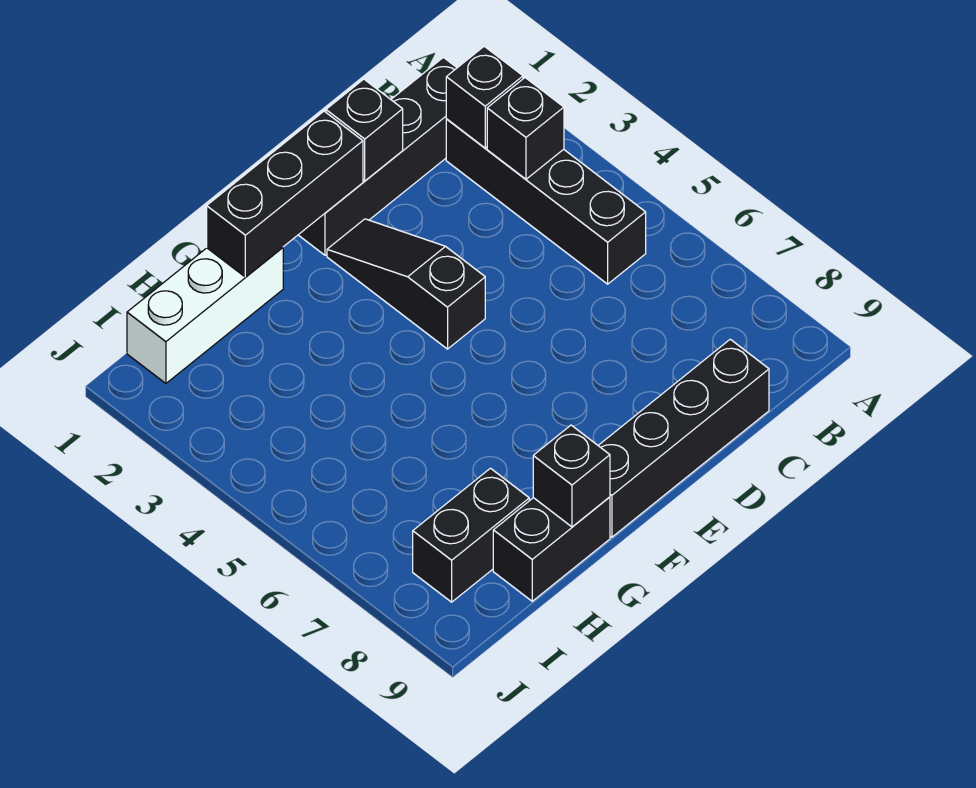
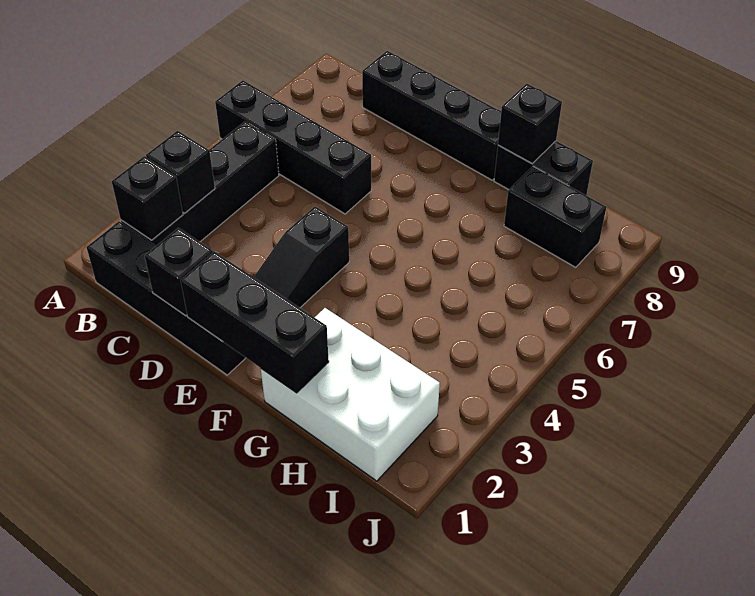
none -> black brick A6:D6 level 1
white brick G1:I1 level 1 -> white brick G1:I2 level 1

